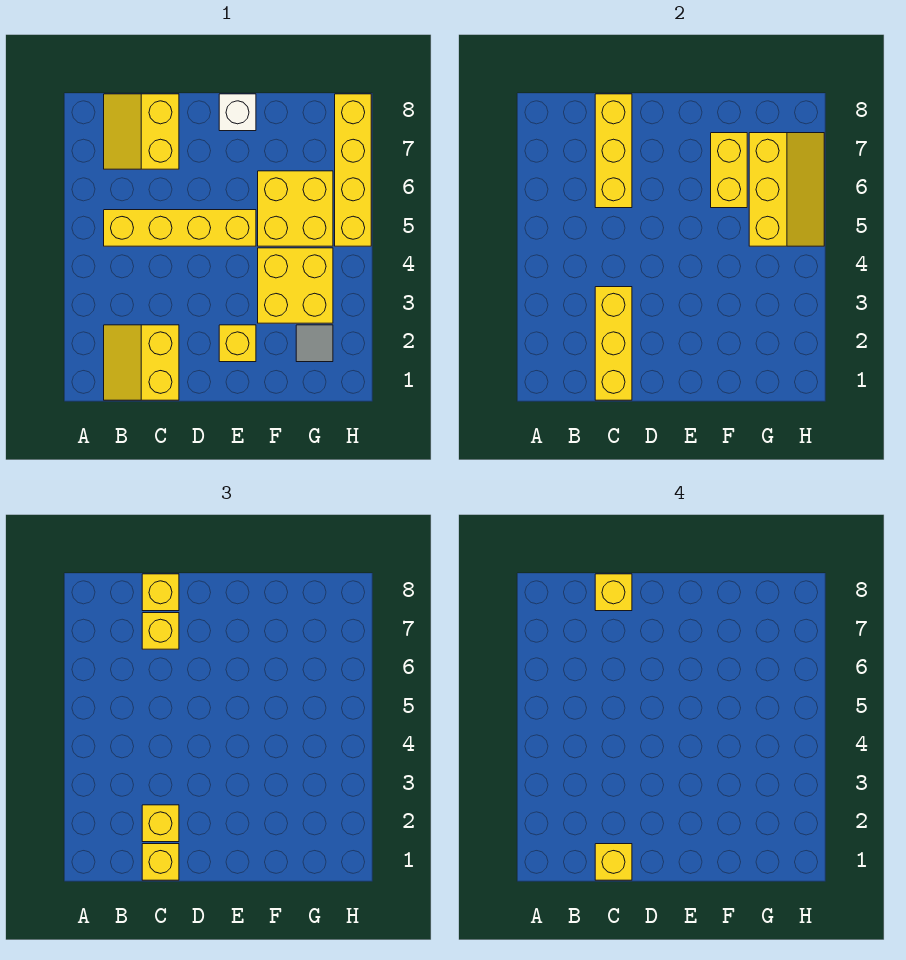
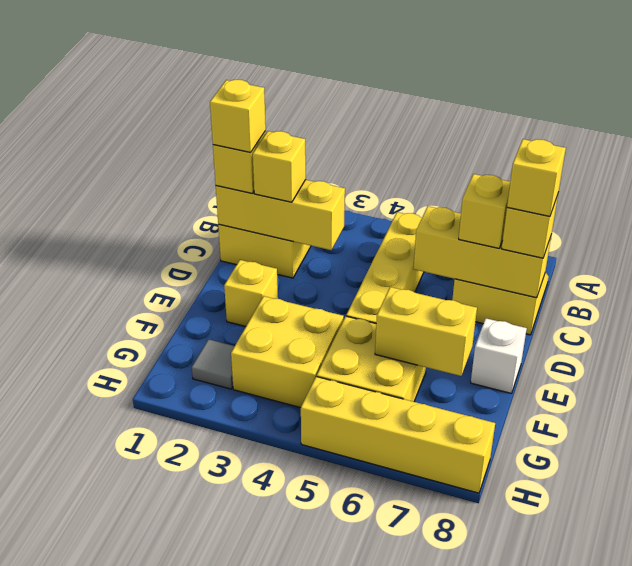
yellow slope G5:H7 level 2 top G -> none

